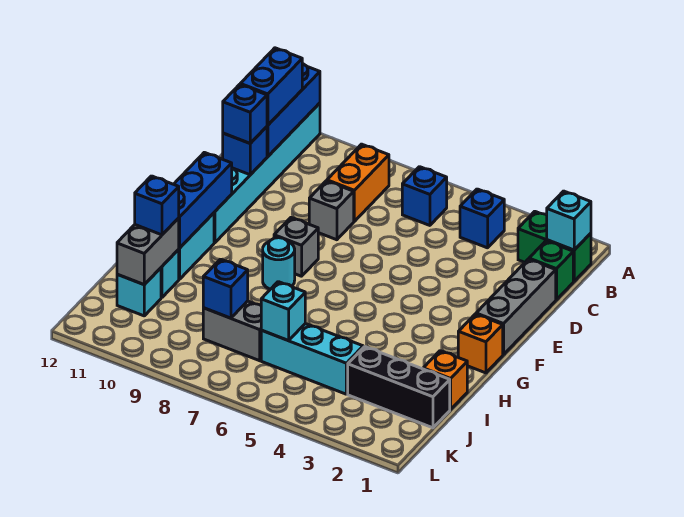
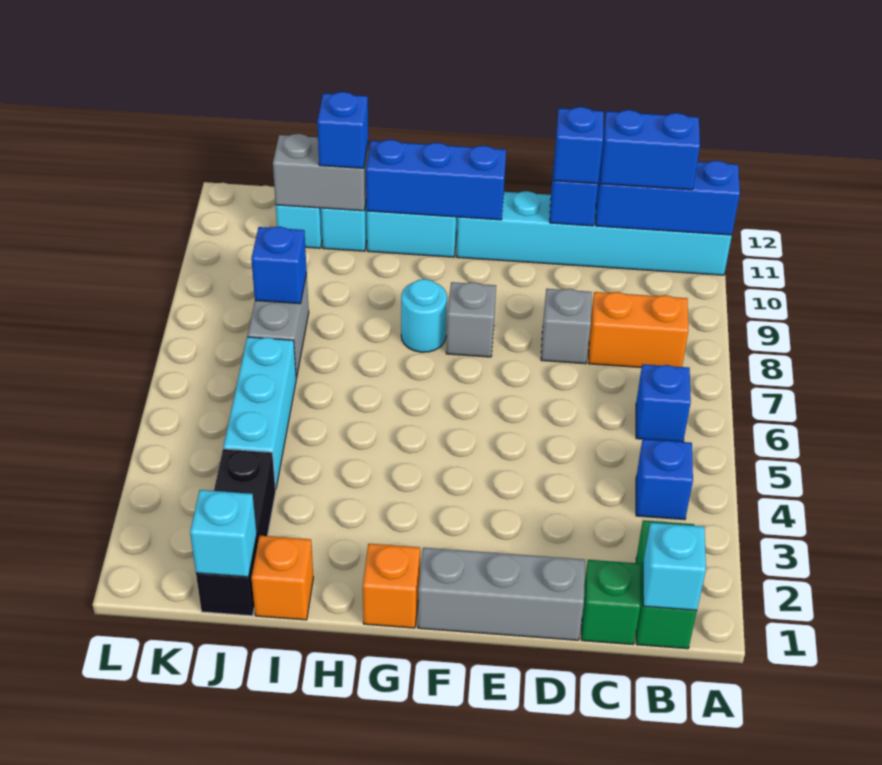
cyan brick J6 level 2 -> cyan brick J1 level 2

